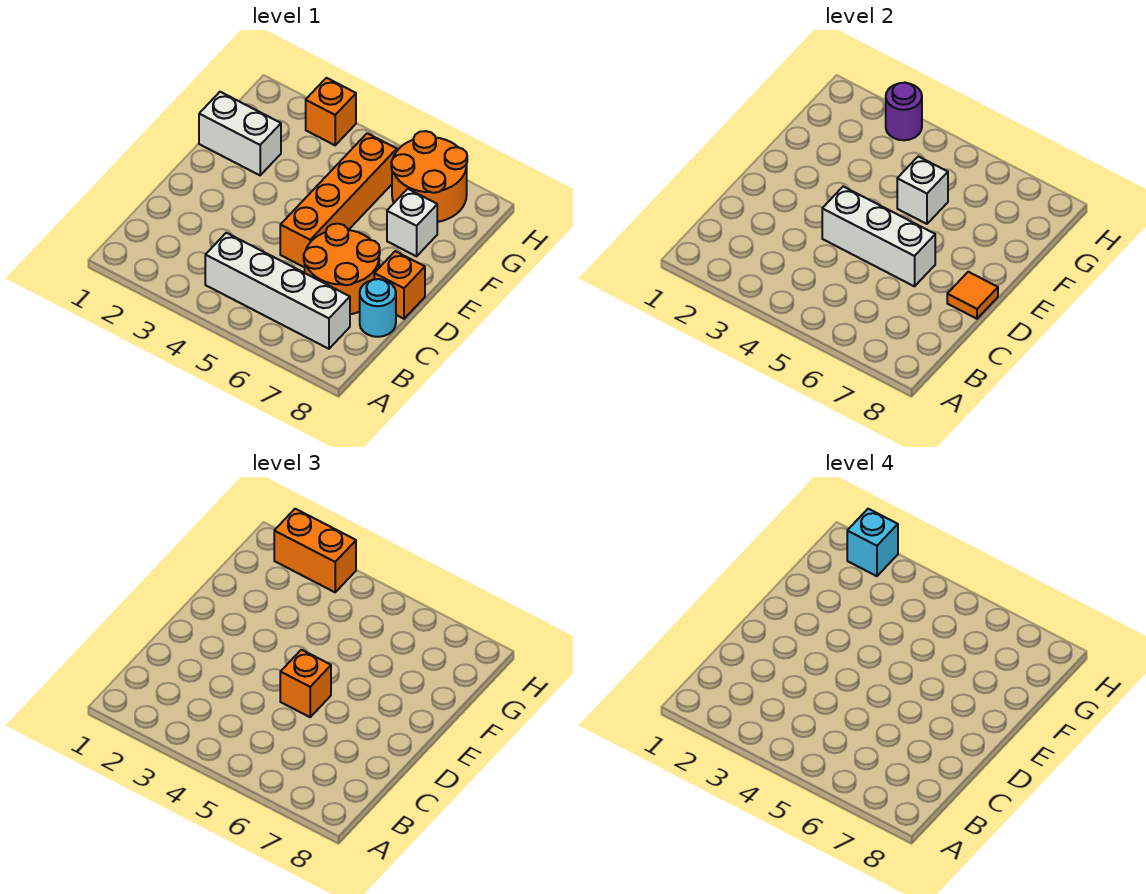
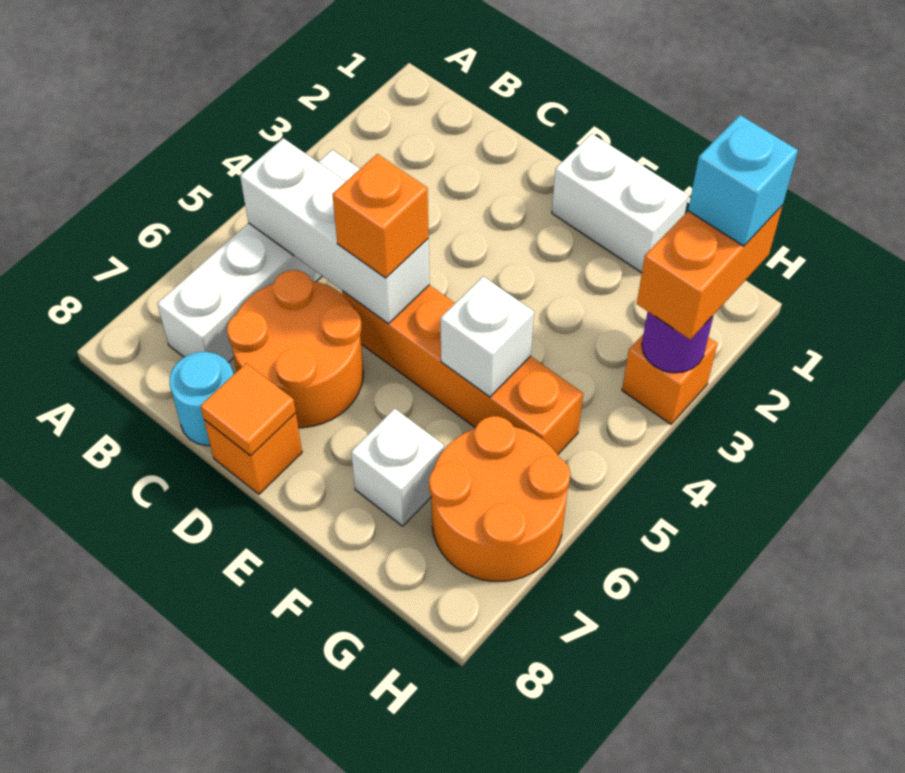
white brick D4:D6 level 2 -> white brick B5:D5 level 2
white brick F1:F2 level 1 -> white brick E1:F1 level 1

